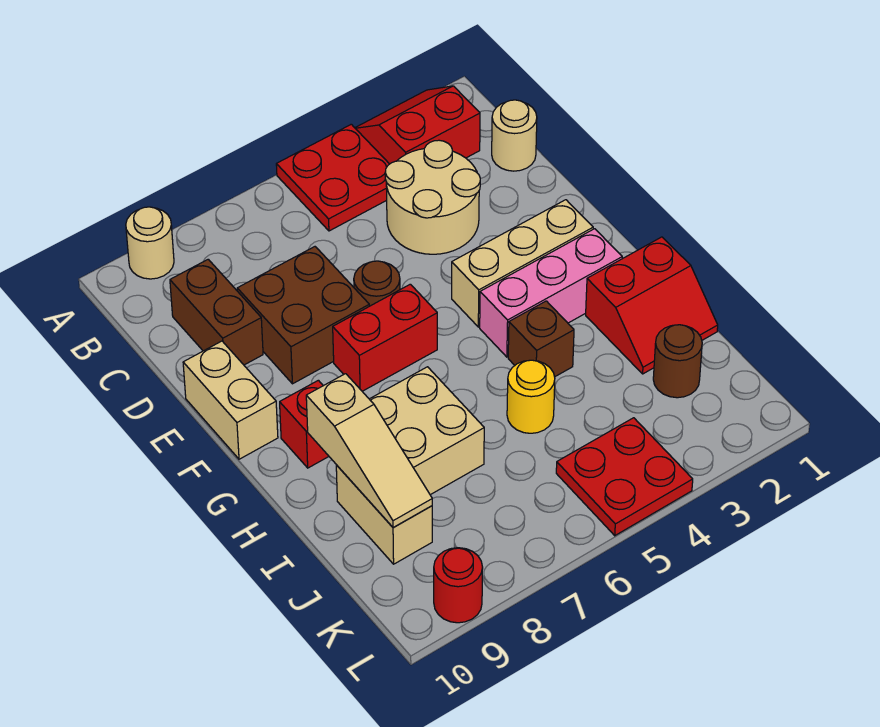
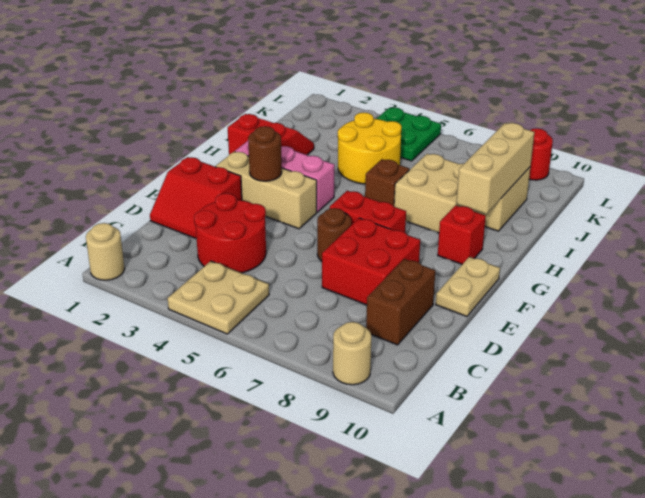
red slope A2:B3 level 1 top B -> red slope D1:E2 level 1 top E
red plate A4:B5 level 1 -> tan plate A4:B5 level 1
tan round brick C1 level 1 -> tan round brick A1 level 1
tan round brick C3:D4 level 1 -> red round brick C3:D4 level 1
brown brick D7:E8 level 1 -> red brick D7:E8 level 1
tan brick E10:F10 level 1 -> tan plate E10:F10 level 1
brown brick H4 level 1 -> brown brick H6 level 1
tan slope H9:J9 level 2 top H -> tan brick H9:J9 level 2
yellow round brick I5 level 1 -> yellow round brick I4:J5 level 1
brown round brick J2 level 1 -> brown round brick F3 level 2
red plate K4:L5 level 1 -> green plate K4:L5 level 1

